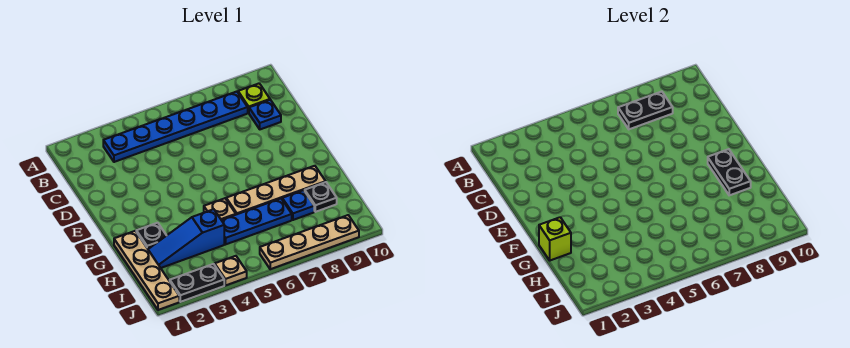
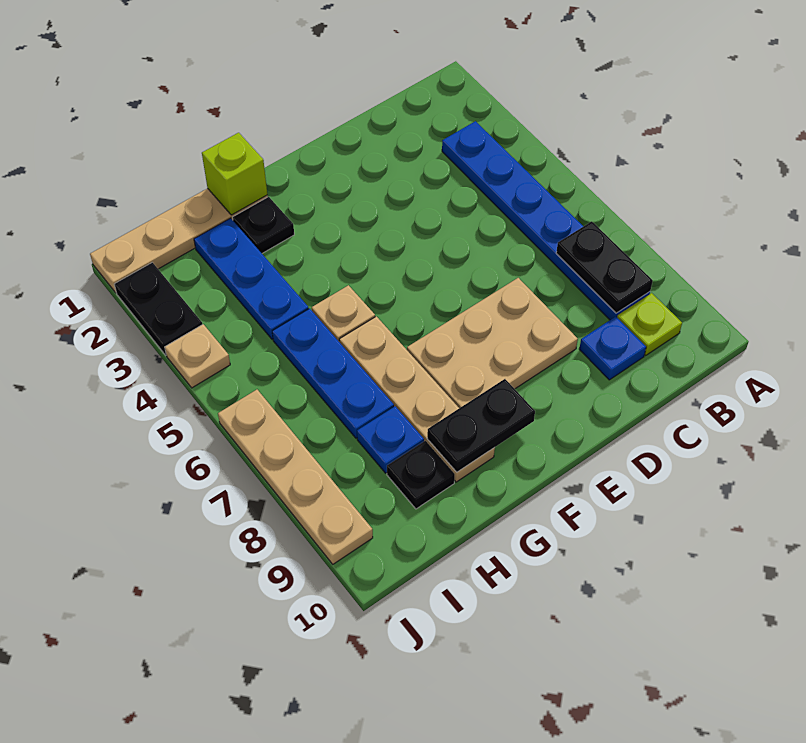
none -> tan plate D7:F8 level 1
blue slope H2:H4 level 1 top 4 -> blue plate H2:H4 level 1

